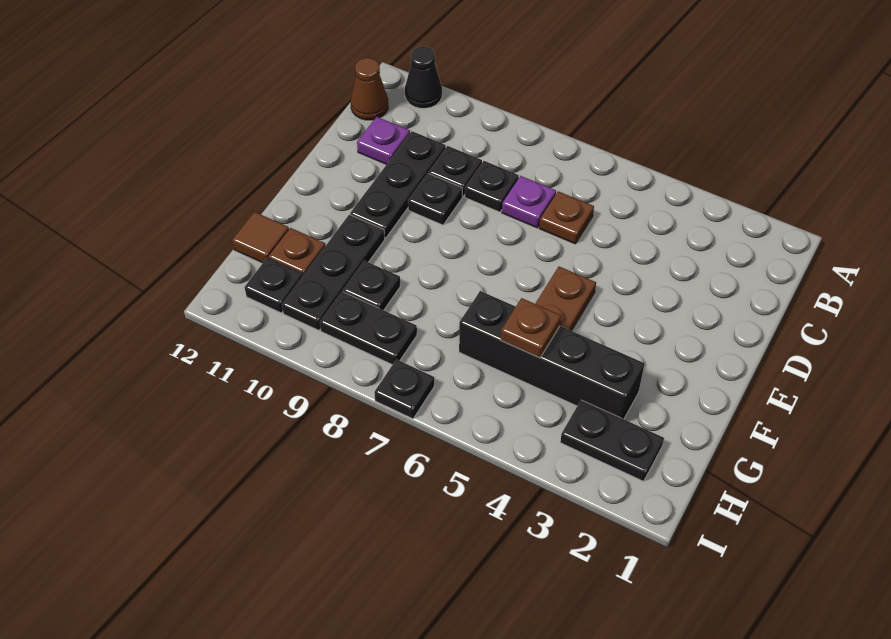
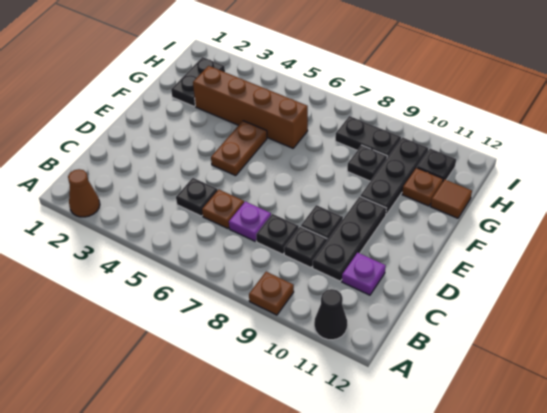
brown cone B12 level 1 -> brown cone A2 level 1
black brick G3:G6 level 1 -> brown brick G3:G6 level 1
brown plate G5 level 2 -> brown plate A9 level 1
black plate H2:H3 level 1 -> black plate G2:H2 level 1
black plate I7 level 1 -> black plate C5 level 1

